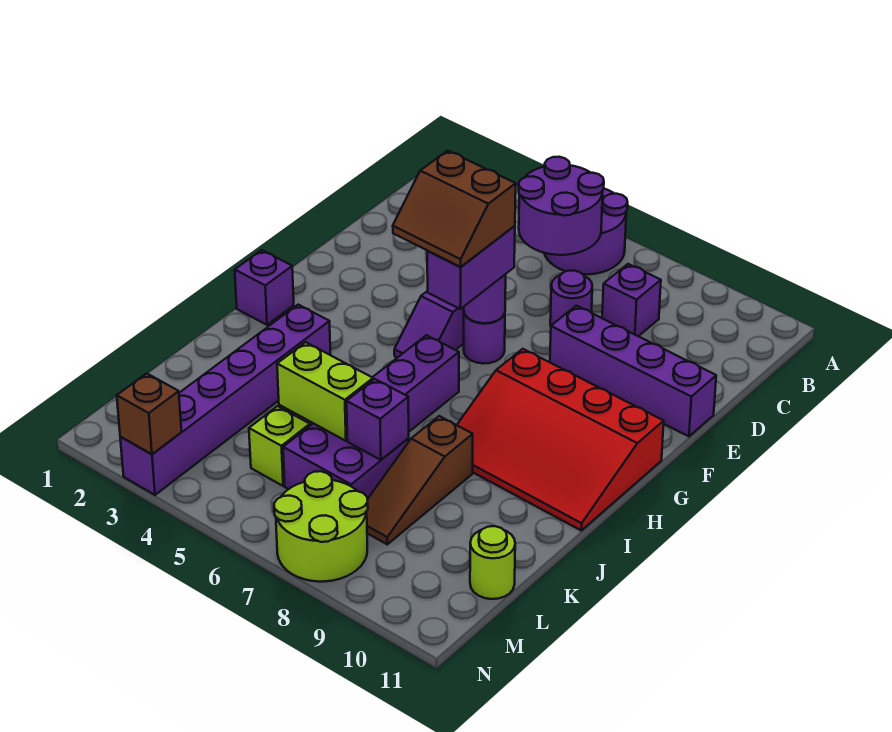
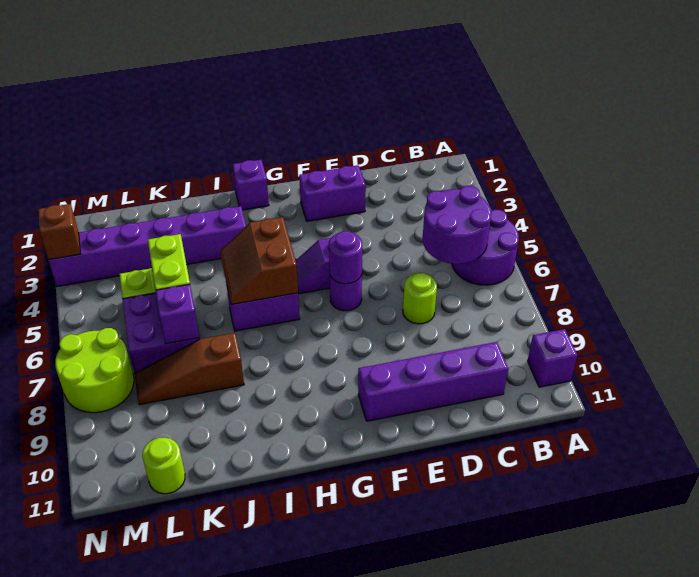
purple brick C8 level 1 -> purple brick A10 level 1
purple round brick D7 level 1 -> lime round brick D7 level 1
purple brick E8:E11 level 1 -> purple brick C10:F10 level 1
brown slope F5:G6 level 4 top F -> brown slope H5:I6 level 2 top H
purple brick F6:G6 level 3 -> purple brick E2:F2 level 1
red slope G8:I11 level 1 top G -> none

